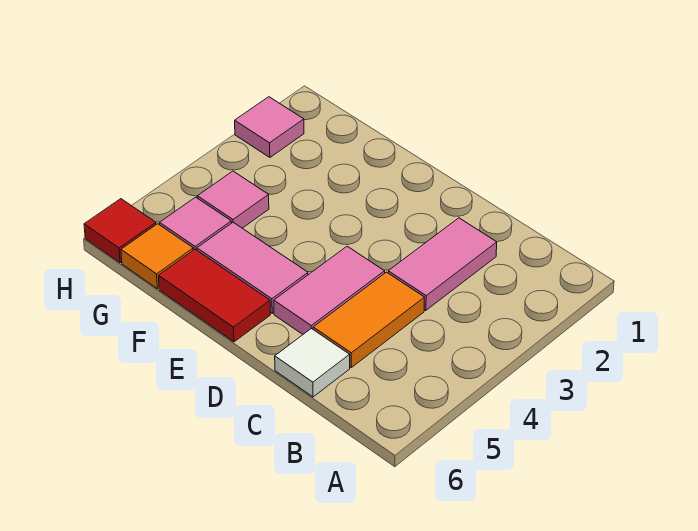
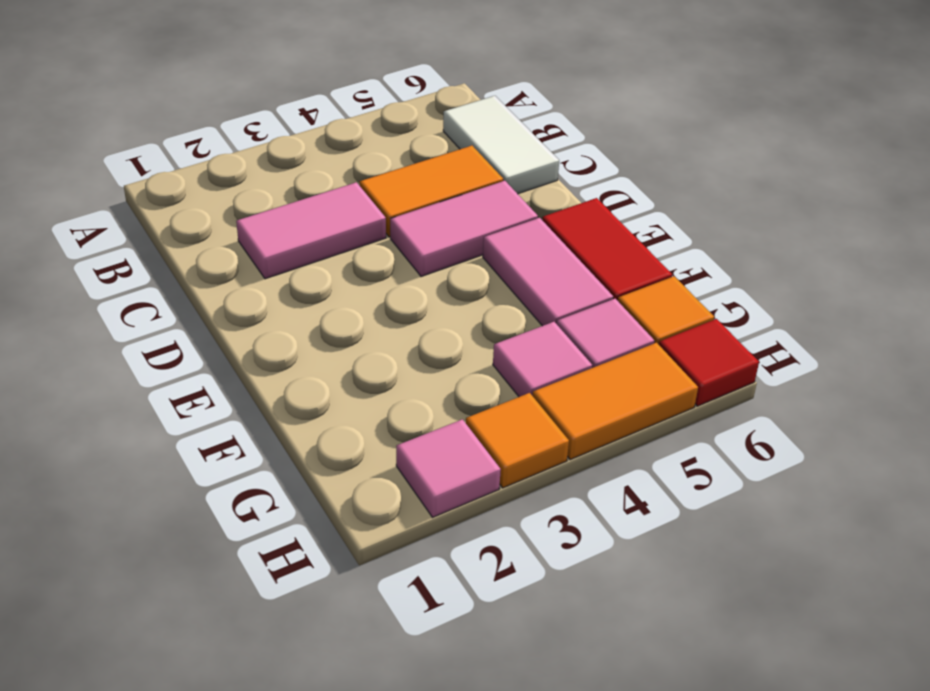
white tile C6 level 1 -> white tile B6:C6 level 1
none -> orange tile H3 level 1
none -> orange tile H4:H5 level 1

